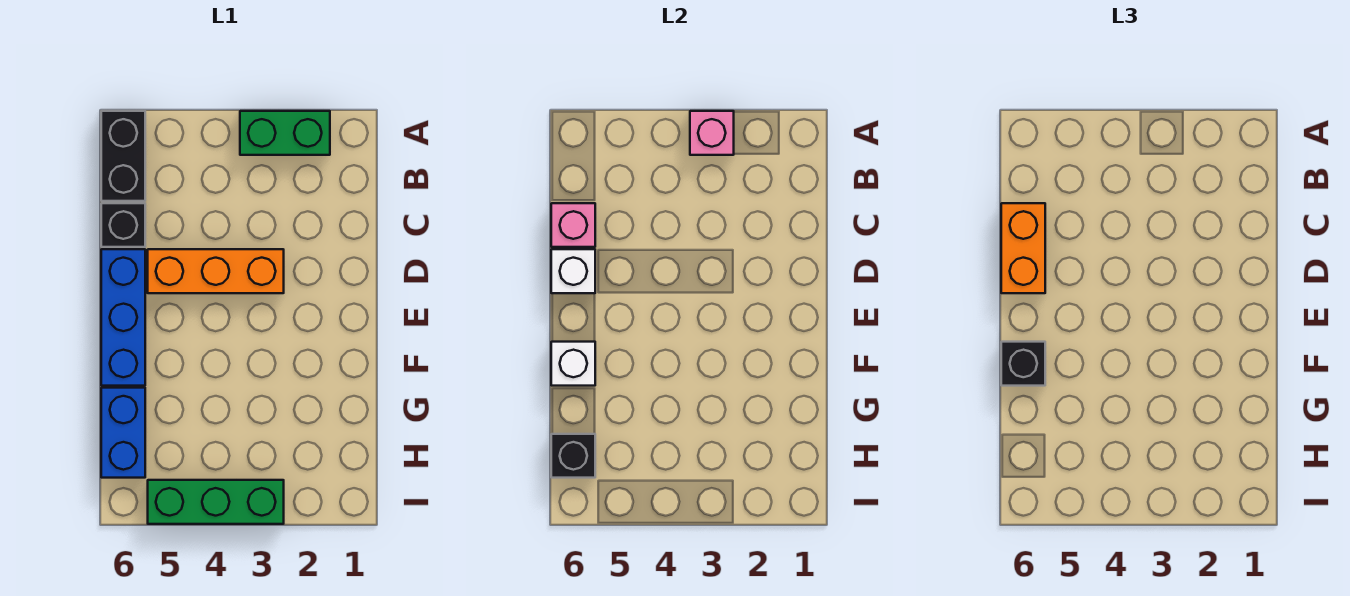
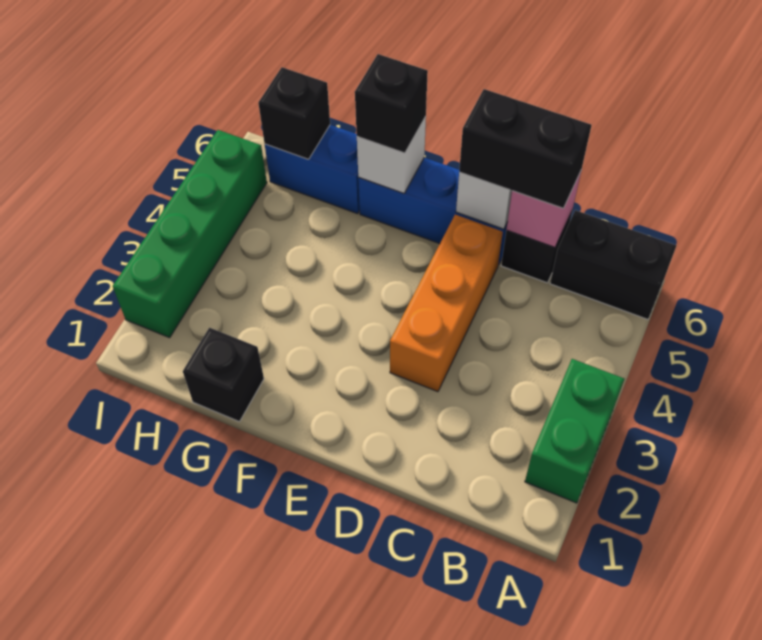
pink brick A3 level 2 -> none
orange brick C6:D6 level 3 -> black brick C6:D6 level 3
none -> black brick G1 level 1
green brick I3:I5 level 1 -> green brick I2:I5 level 1

